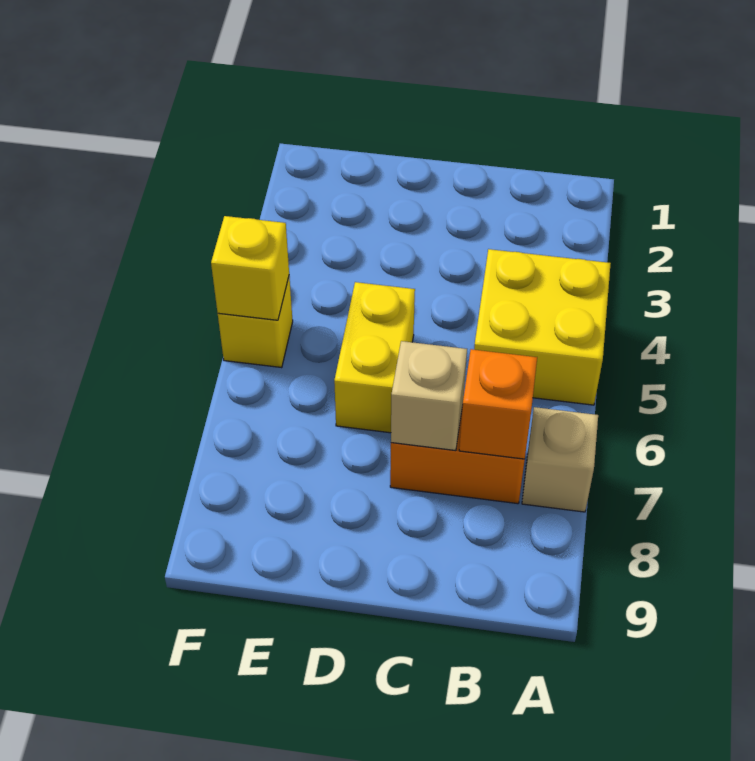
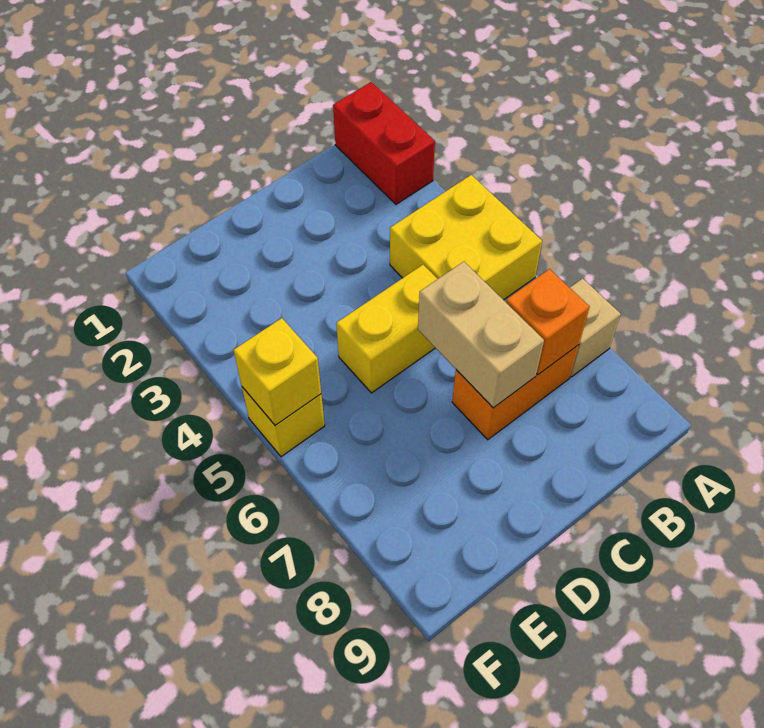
none -> red brick A1:A2 level 1
tan brick C7 level 2 -> tan brick C6:C7 level 2
yellow brick D5:D6 level 1 -> yellow brick C5:D5 level 1

